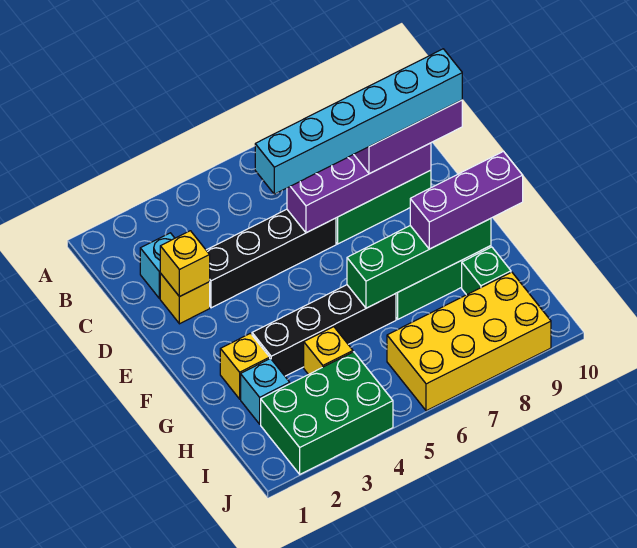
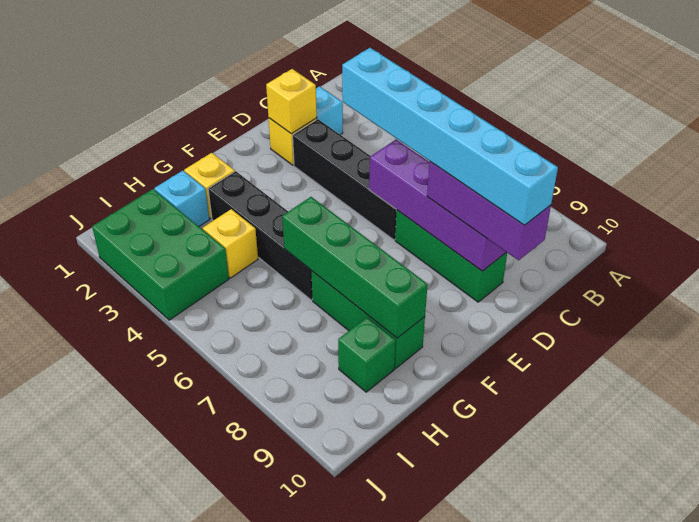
purple brick G8:G10 level 3 -> none
yellow brick I6:J9 level 1 -> none

